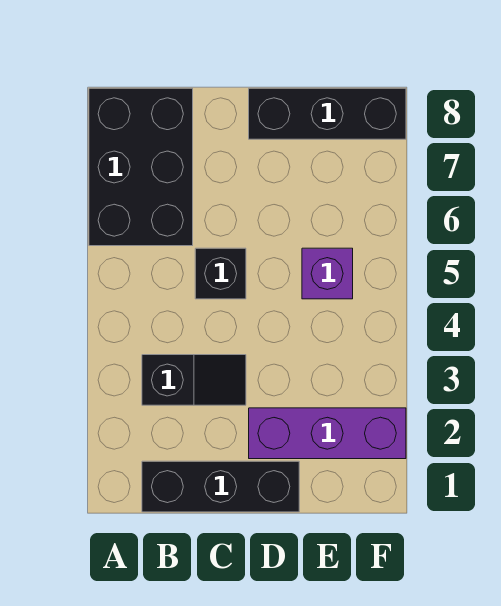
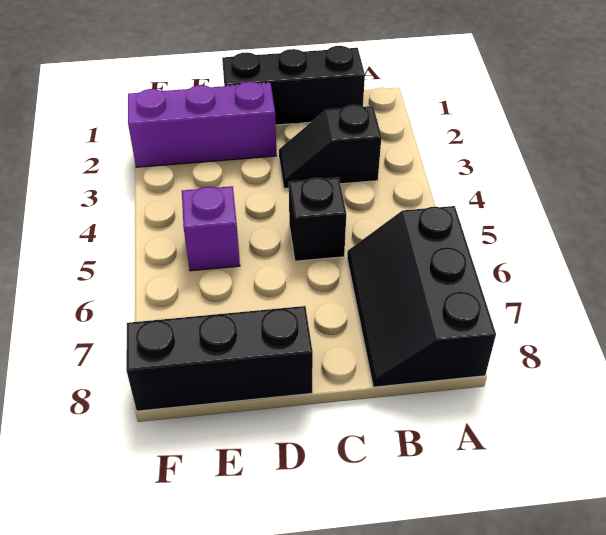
black brick A6:B8 level 1 -> black slope A6:B8 level 1 top A

